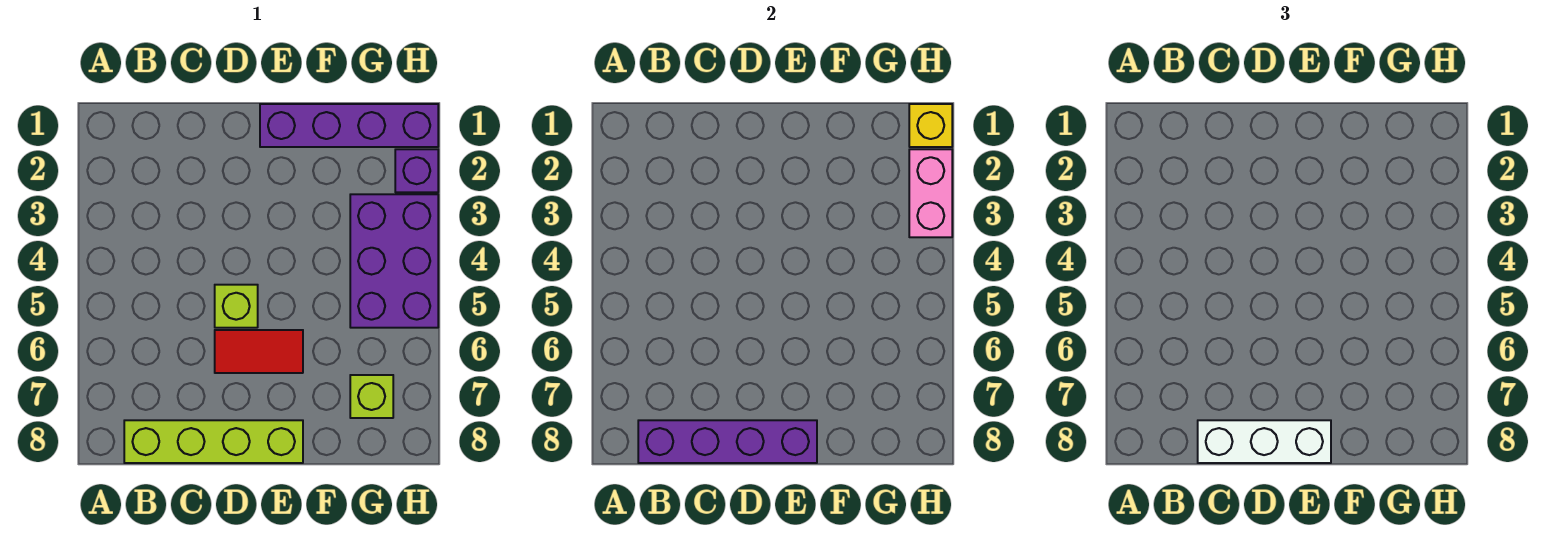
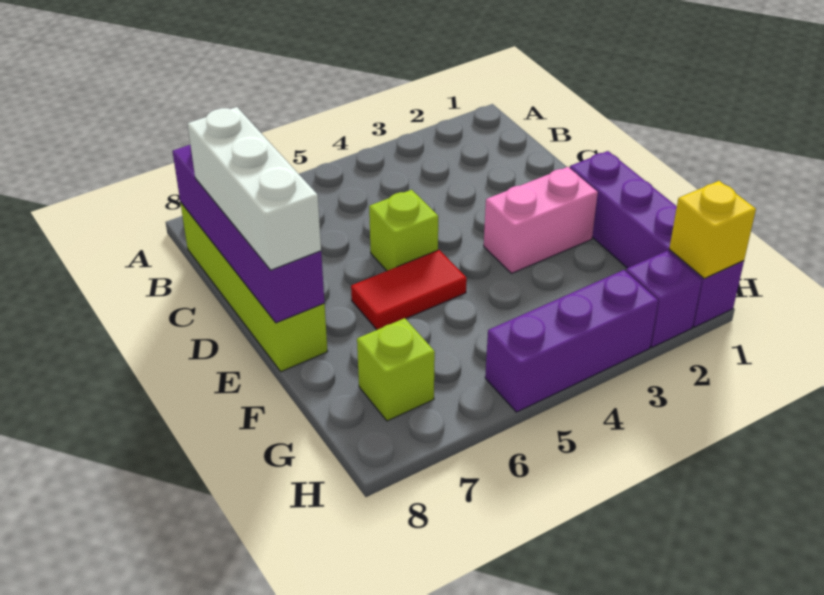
red tile D6:E6 level 1 -> red tile E5:E6 level 1
purple brick G3:H5 level 1 -> purple brick H3:H5 level 1
pink brick H2:H3 level 2 -> pink brick E2:E3 level 1

